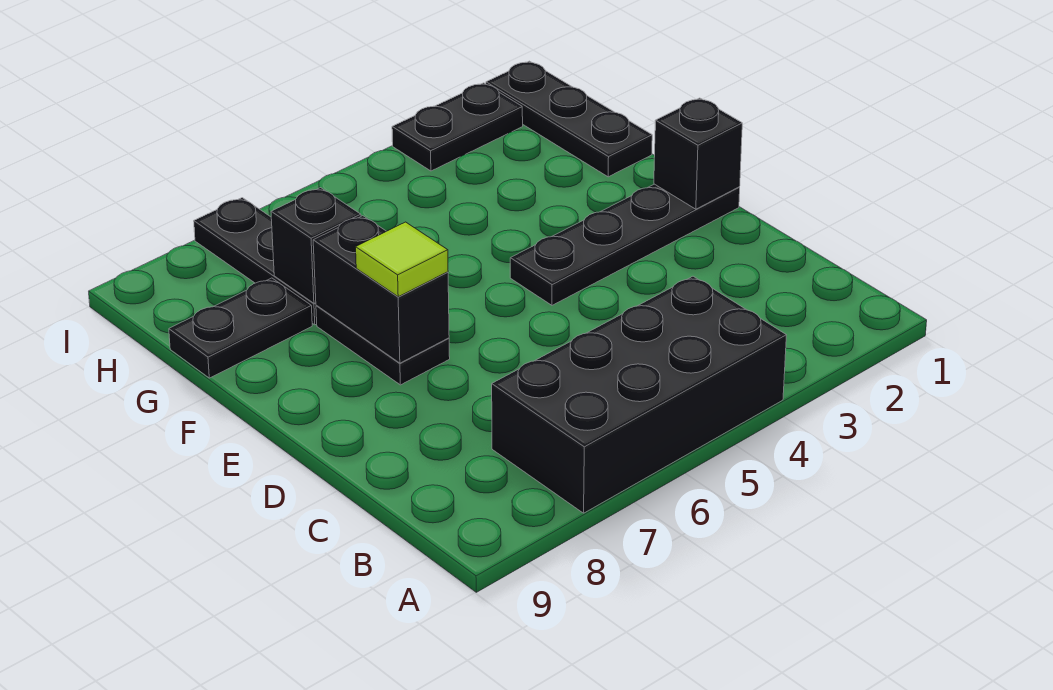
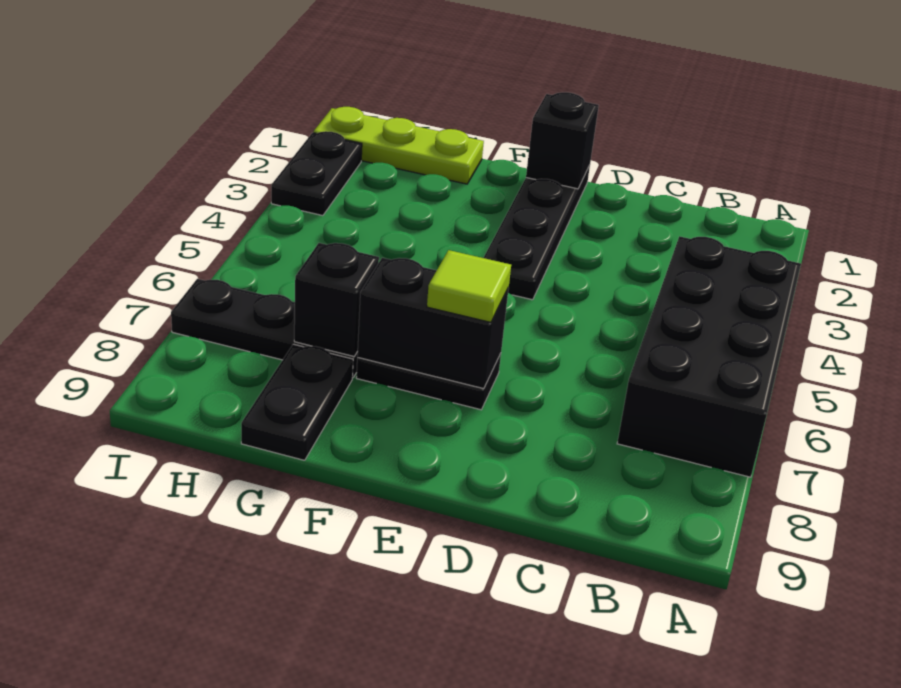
black plate G1:I1 level 1 -> lime plate G1:I1 level 1

